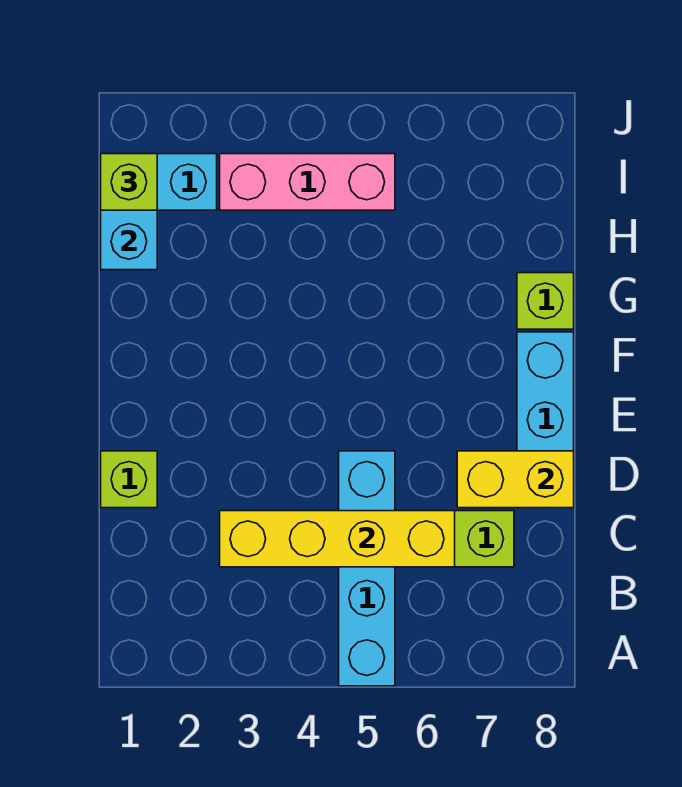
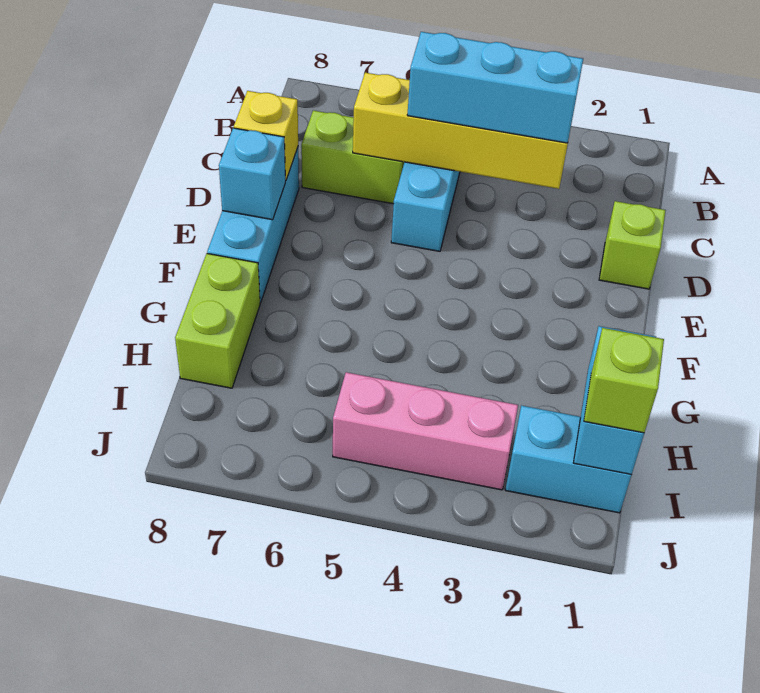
none -> cyan brick C3:C5 level 3
yellow brick D7:D8 level 2 -> yellow brick D8 level 2
none -> cyan brick E8 level 2
lime brick G8 level 1 -> lime brick G8:H8 level 1

